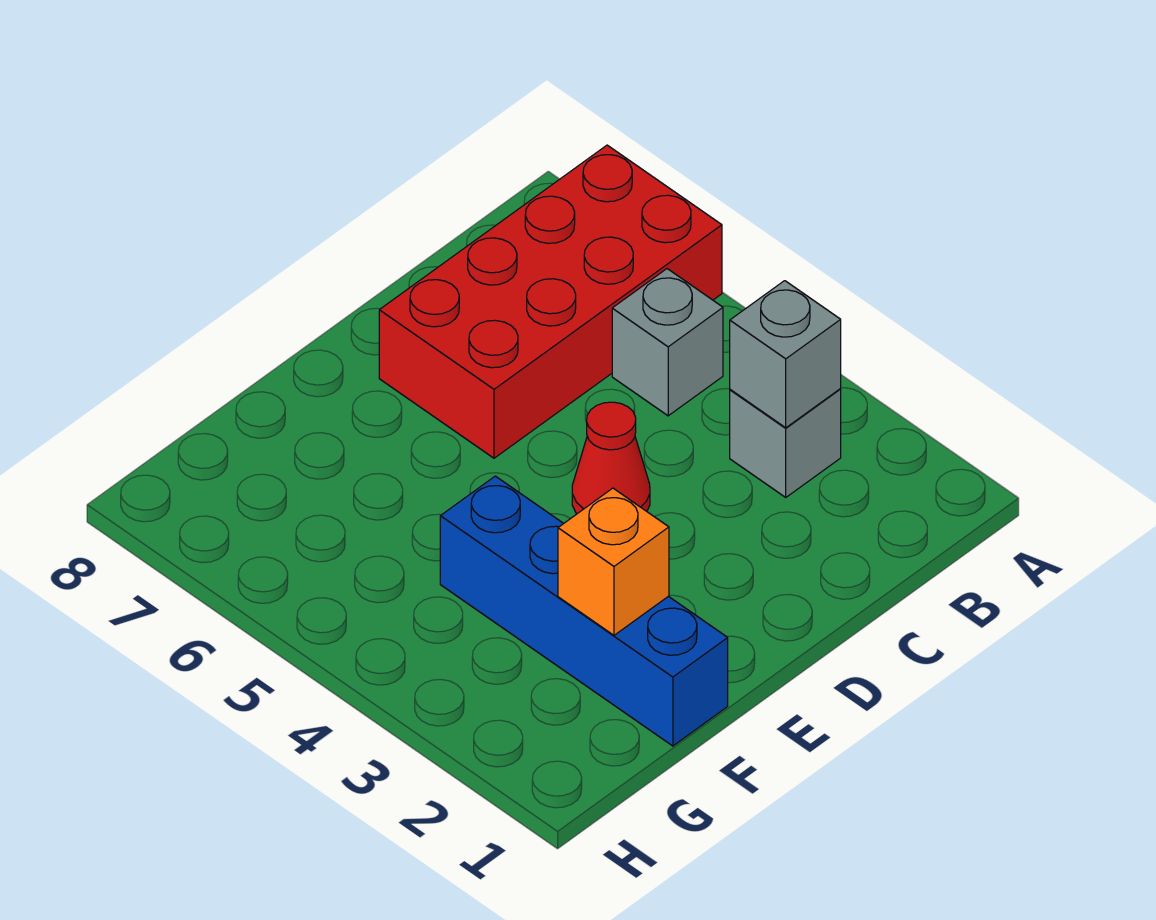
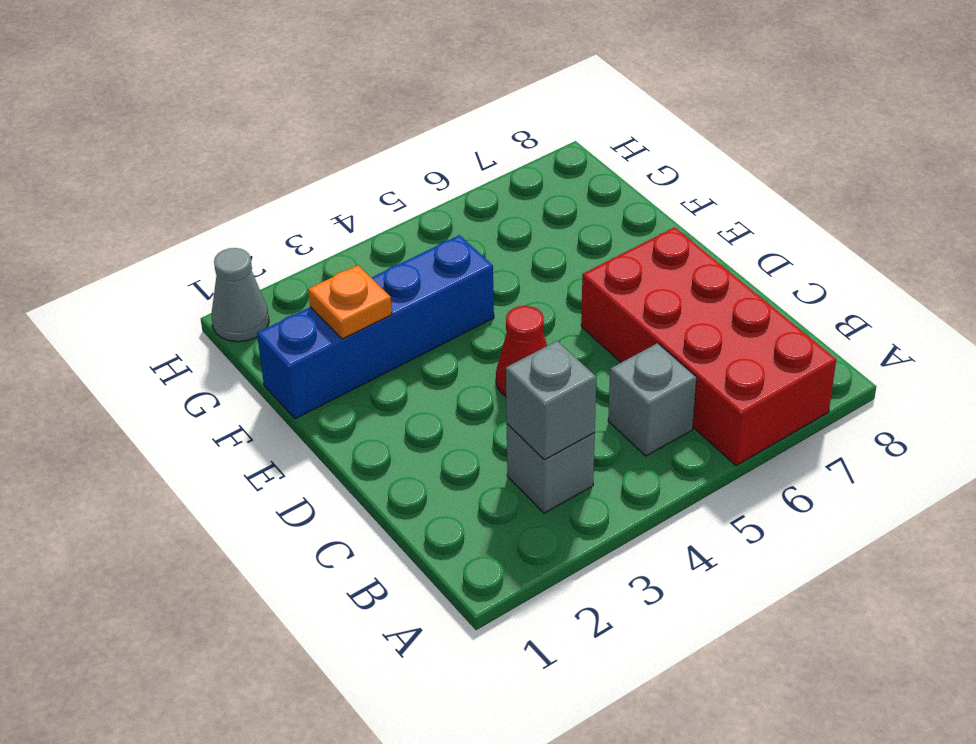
orange brick F2 level 2 -> orange plate F2 level 2
none -> grey cone H1 level 1

